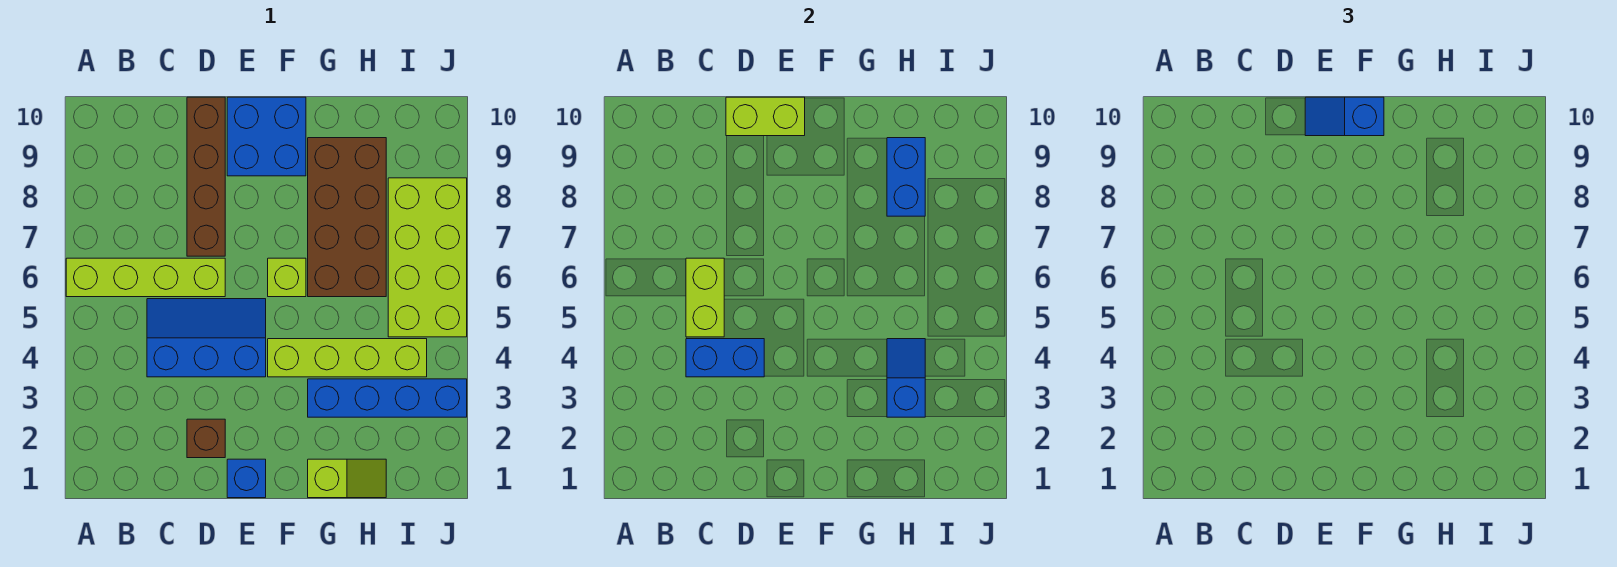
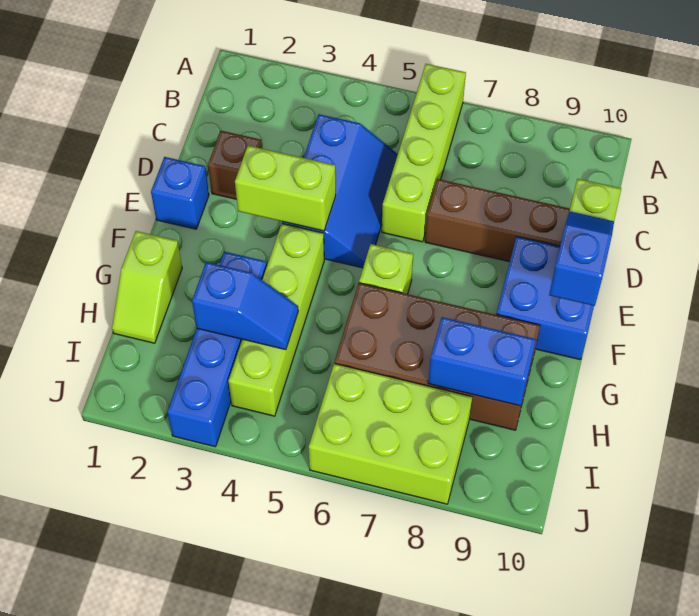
blue brick C4:D4 level 2 -> none
lime brick C5:C6 level 2 -> lime brick E3:E4 level 2
lime brick I5:J8 level 1 -> lime brick I6:J8 level 1

